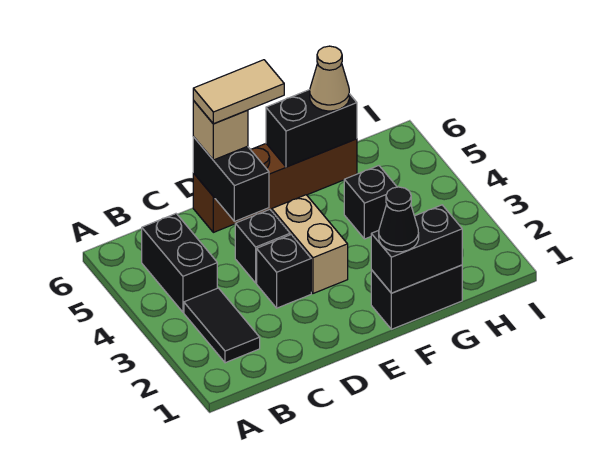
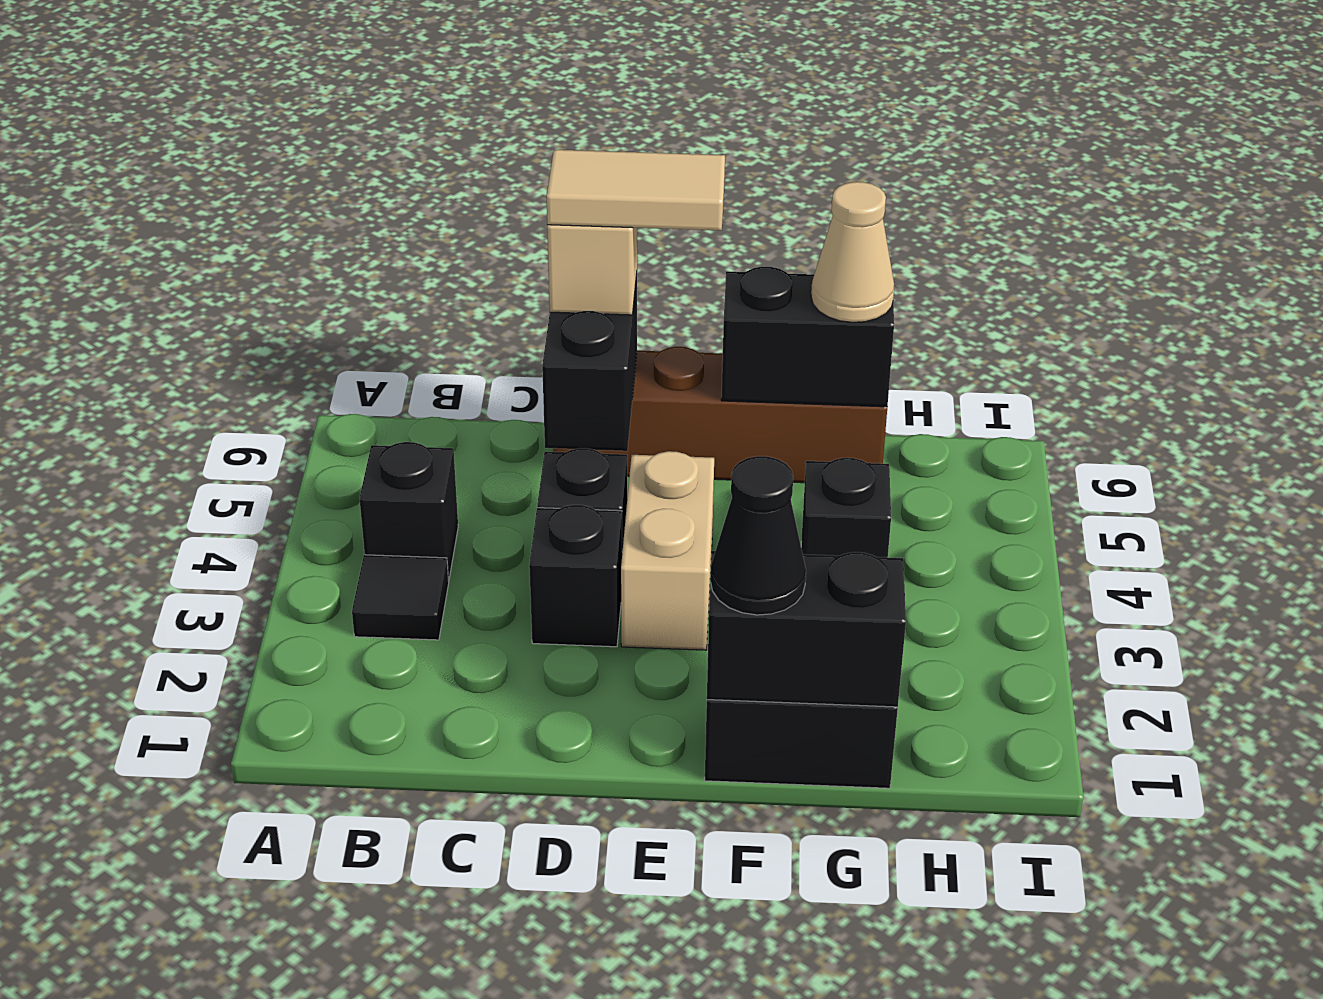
black tile B2:B3 level 1 -> black tile B3 level 1
black brick B4:B5 level 1 -> black brick B4 level 1

